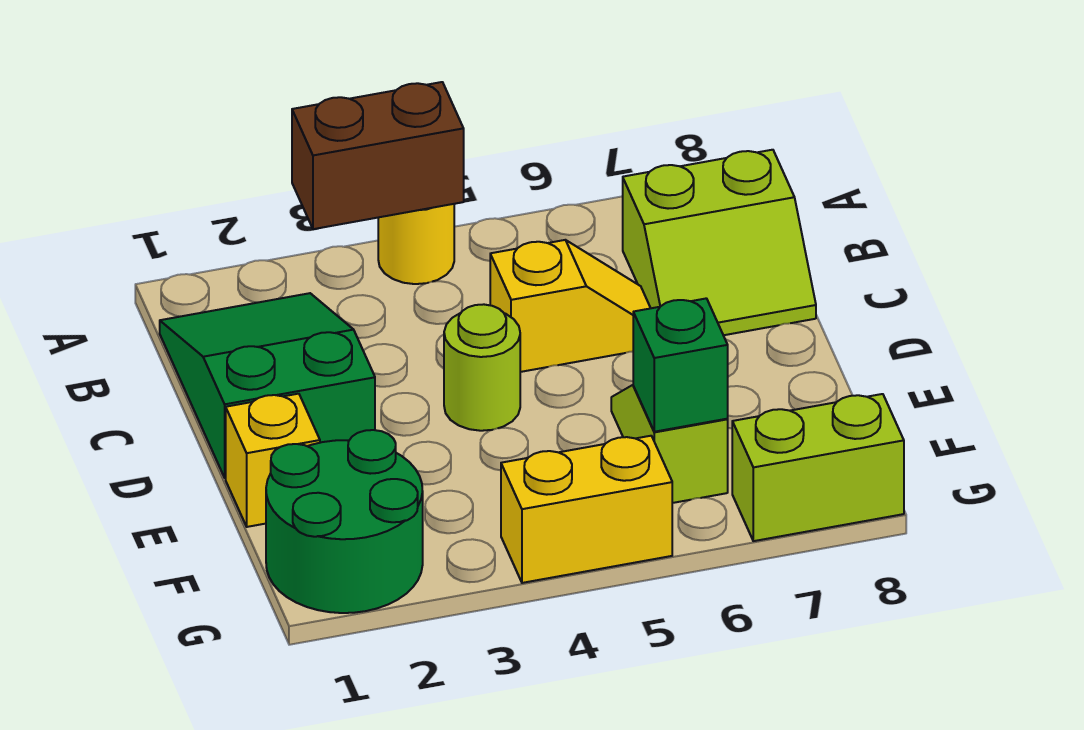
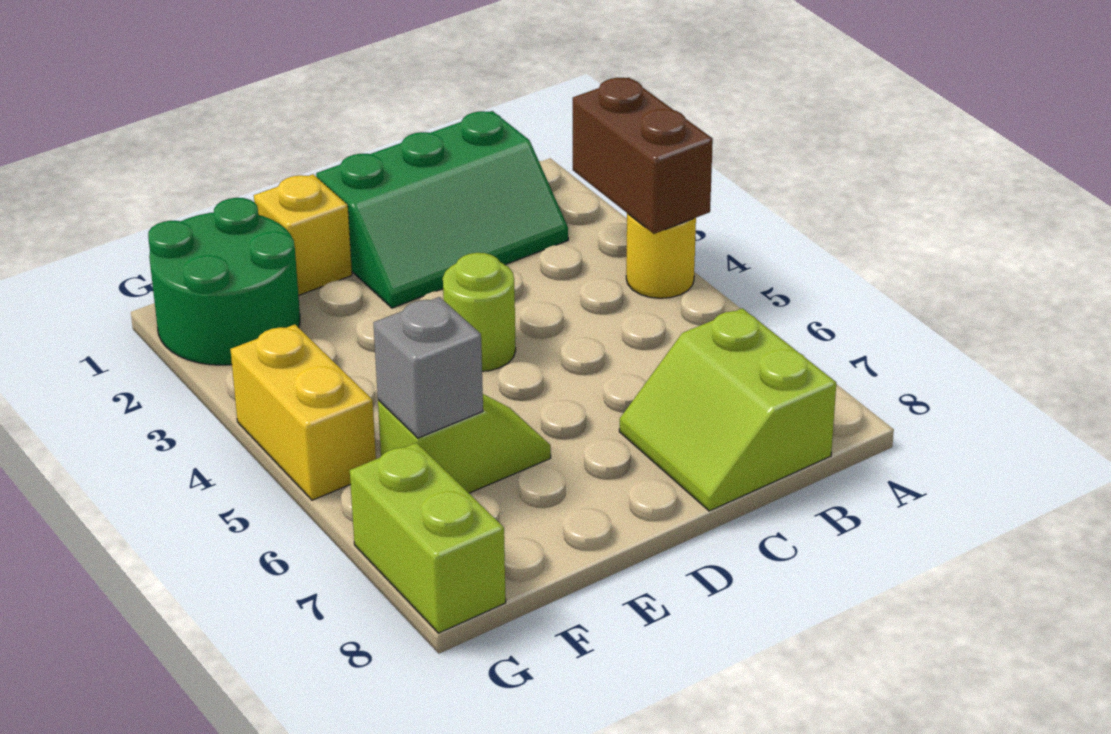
green slope B1:D2 level 1 top D -> green slope B1:D2 level 1 top 1
yellow slope C5:C6 level 1 top 5 -> none
green brick F6 level 2 -> grey brick F6 level 2

